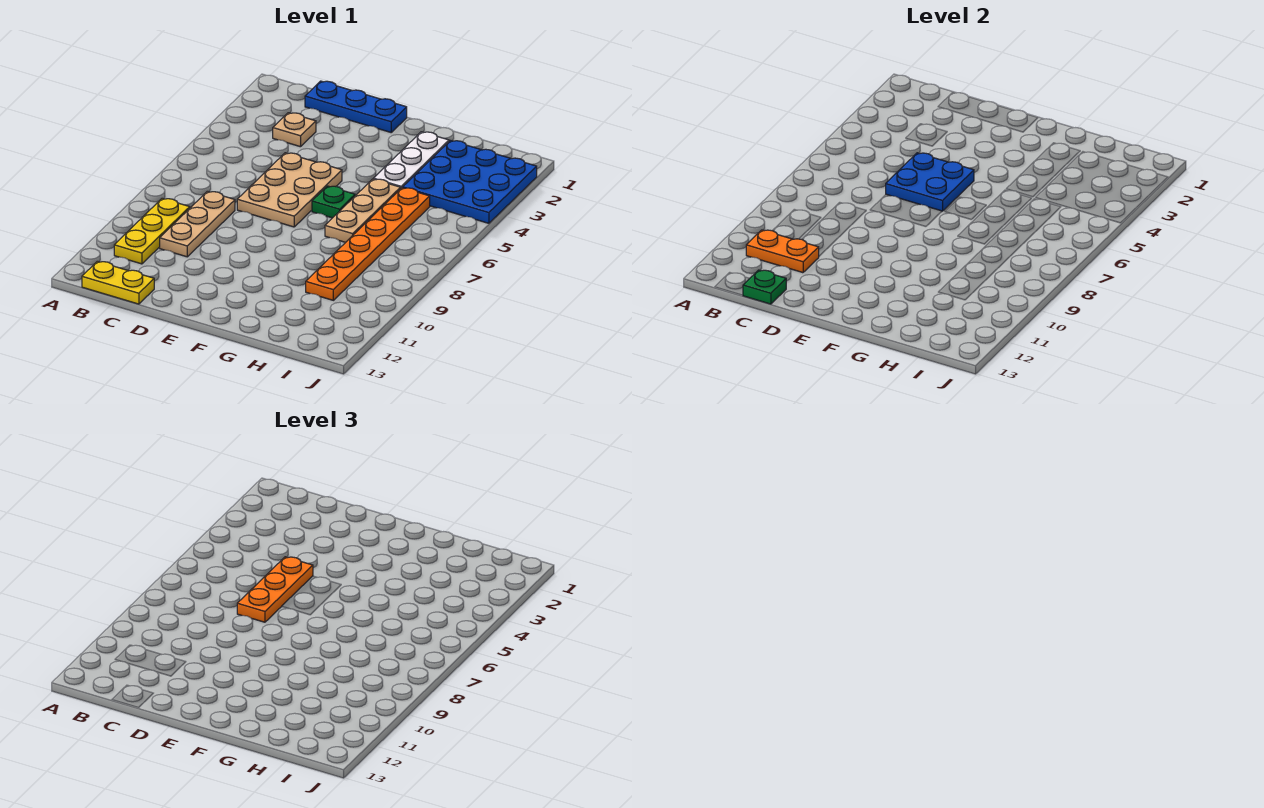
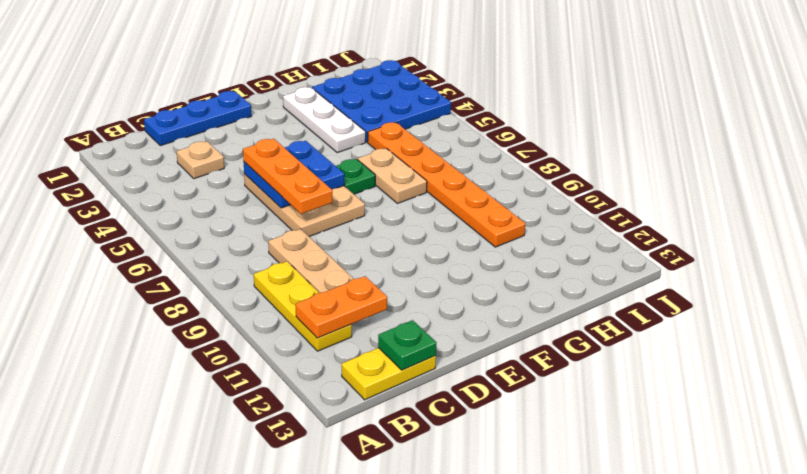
tan plate G5:G7 level 1 -> tan plate G6:G7 level 1

